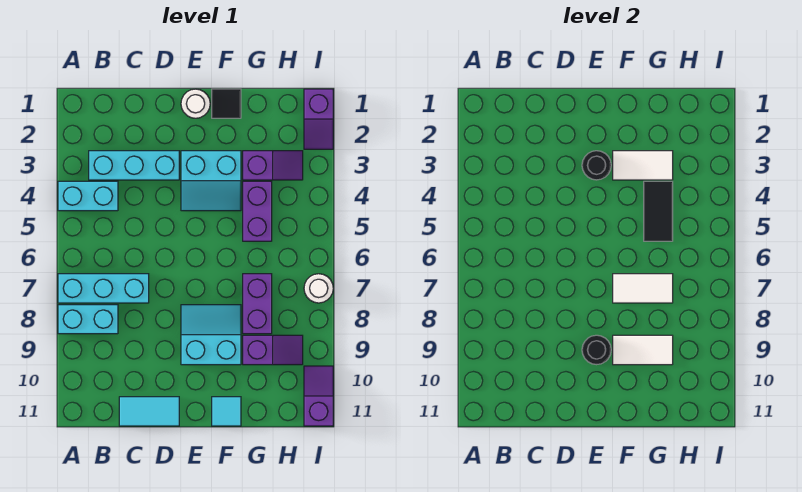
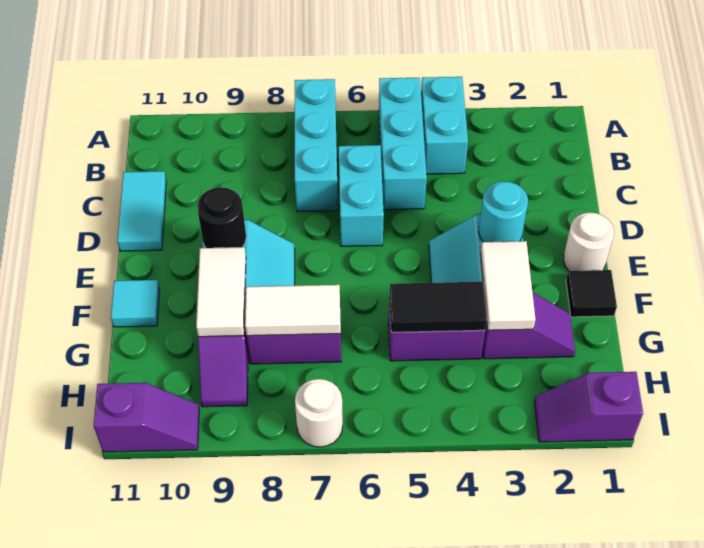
cyan brick A8:B8 level 1 -> cyan brick C6:D6 level 1
cyan brick B3:D3 level 1 -> cyan brick A5:C5 level 1
black round brick E3 level 2 -> cyan round brick E3 level 2
white tile F7:G7 level 2 -> white tile G7:G8 level 2
purple slope G3:H3 level 1 top G -> purple slope G2:G3 level 1 top 3

